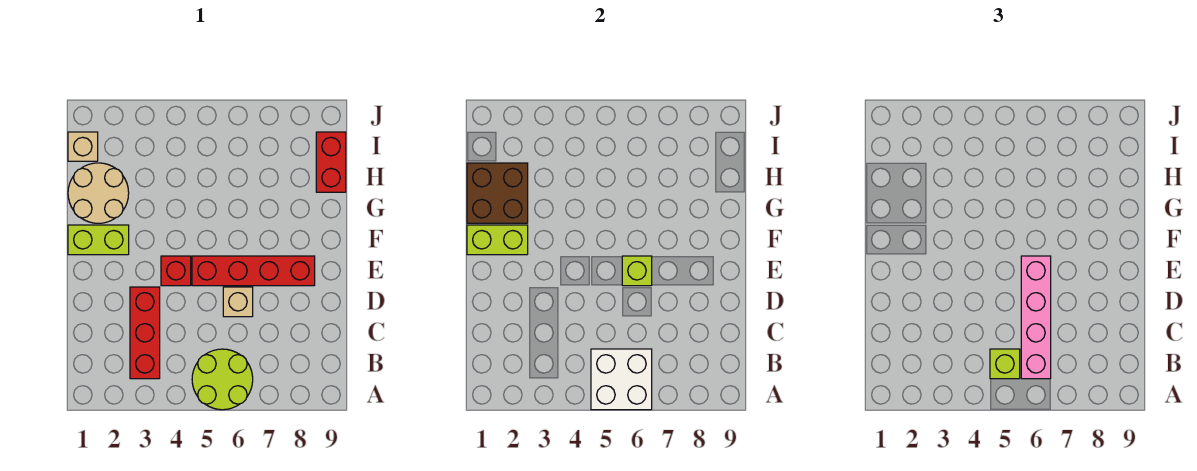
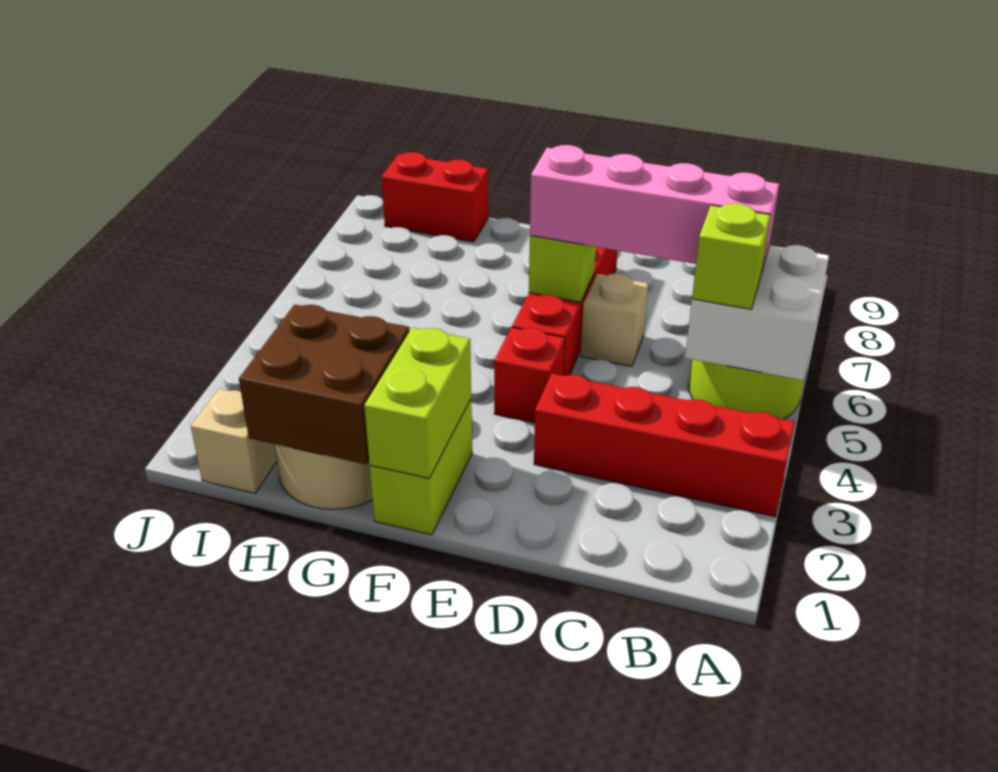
red brick B3:D3 level 1 -> red brick A3:D3 level 1

